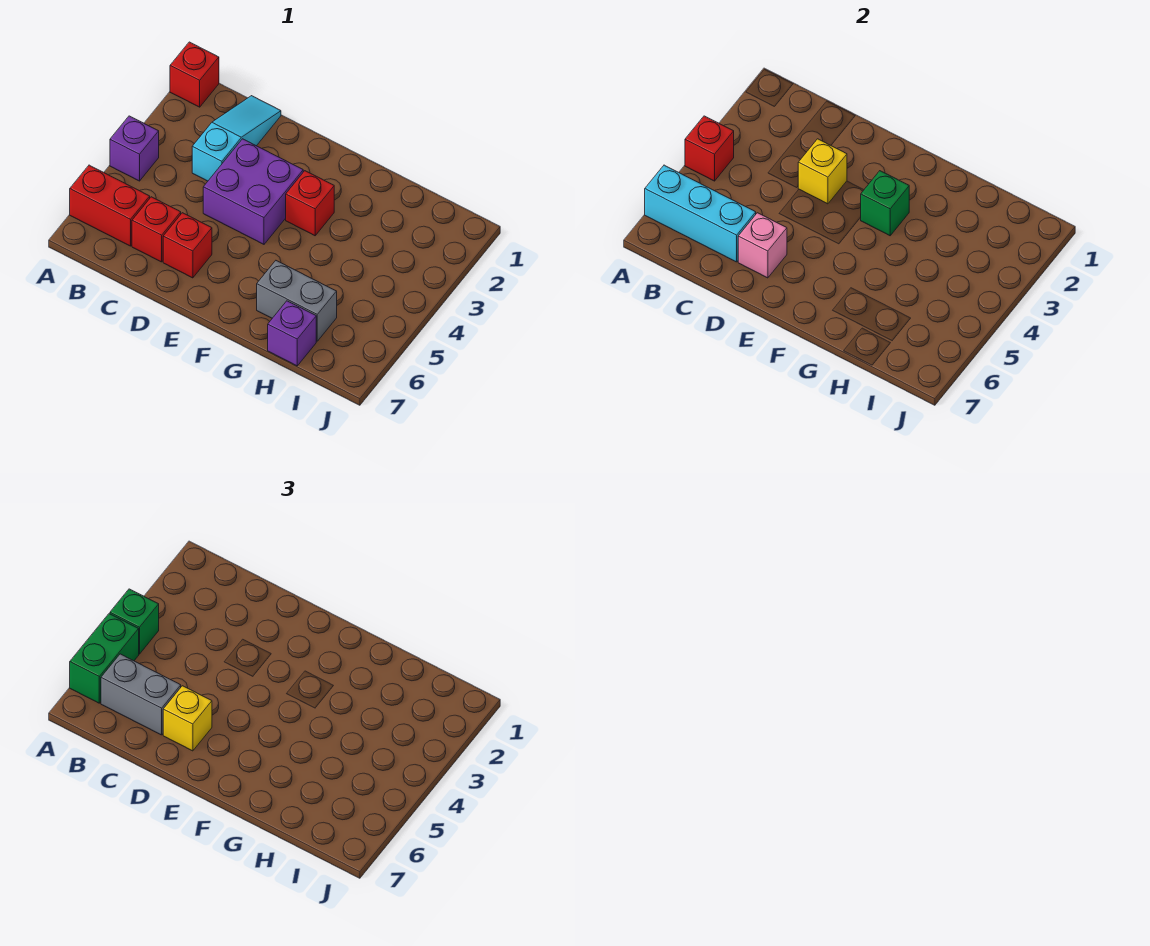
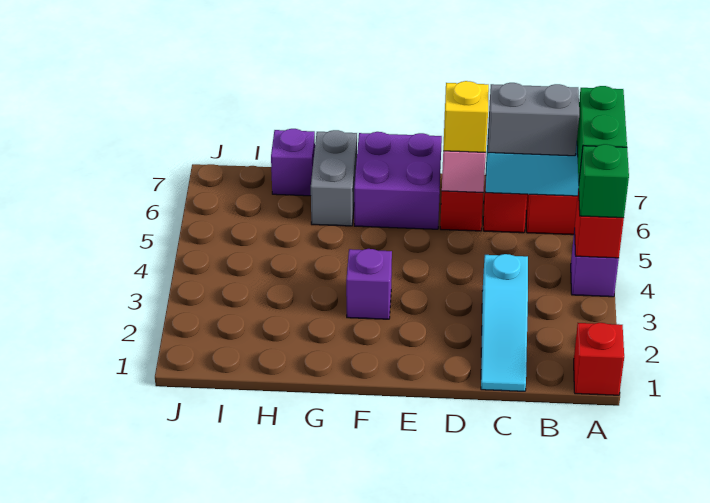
purple brick D3:E4 level 1 -> purple brick E6:F7 level 1
yellow brick D3 level 2 -> none
red brick F3 level 1 -> purple brick F3 level 1
green brick F3 level 2 -> none
grey brick G6:H6 level 1 -> grey brick G6:G7 level 1

